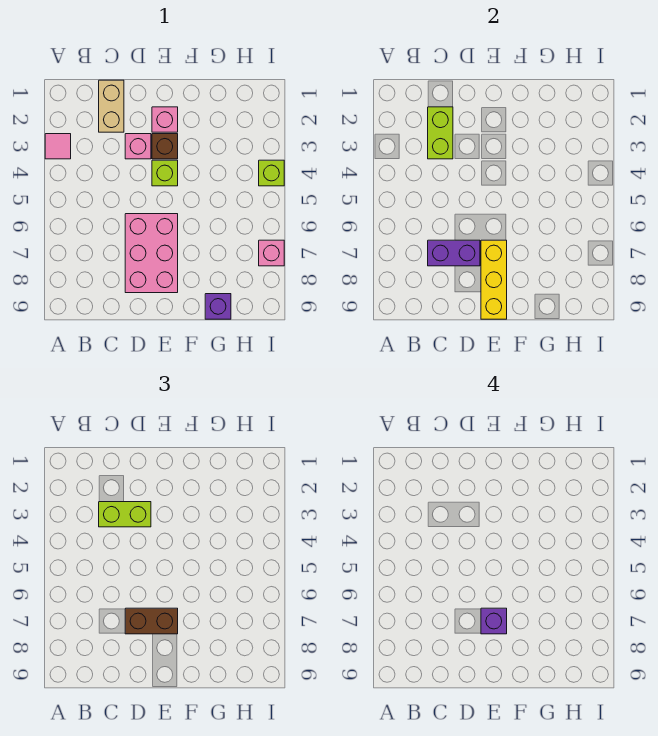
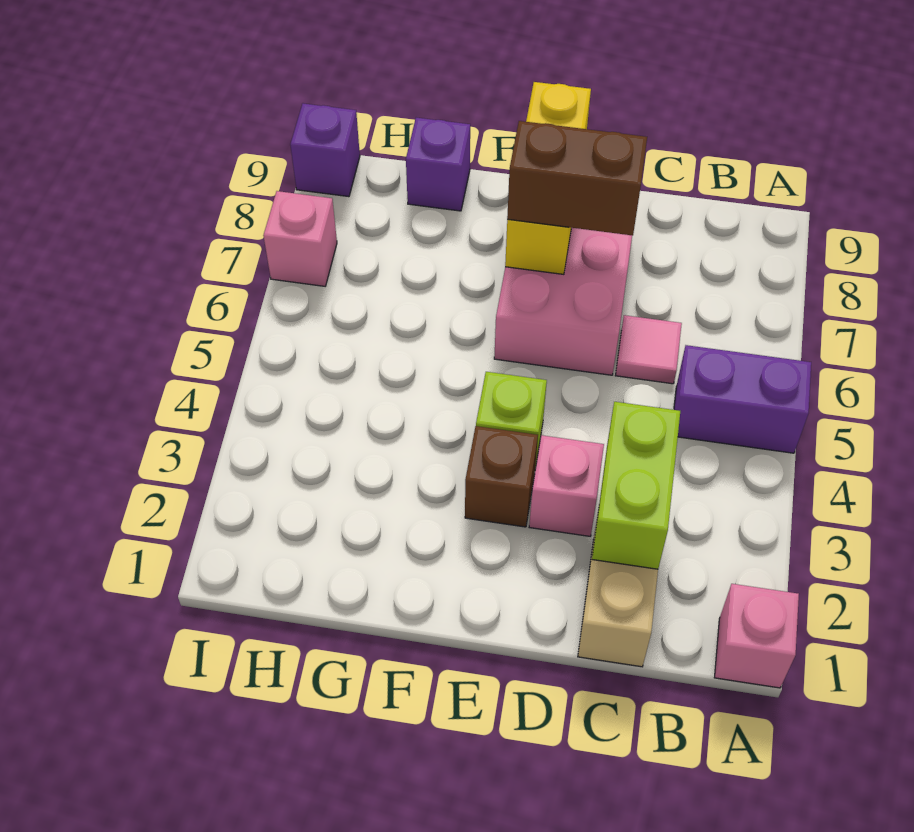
pink tile A3 level 1 -> pink tile C6 level 1
lime brick C3:D3 level 3 -> none
purple brick C7:D7 level 2 -> purple brick A5:B5 level 1
pink brick E2 level 1 -> pink brick A1 level 1
purple brick E7 level 4 -> purple brick I9 level 1
lime brick I4 level 1 -> none

